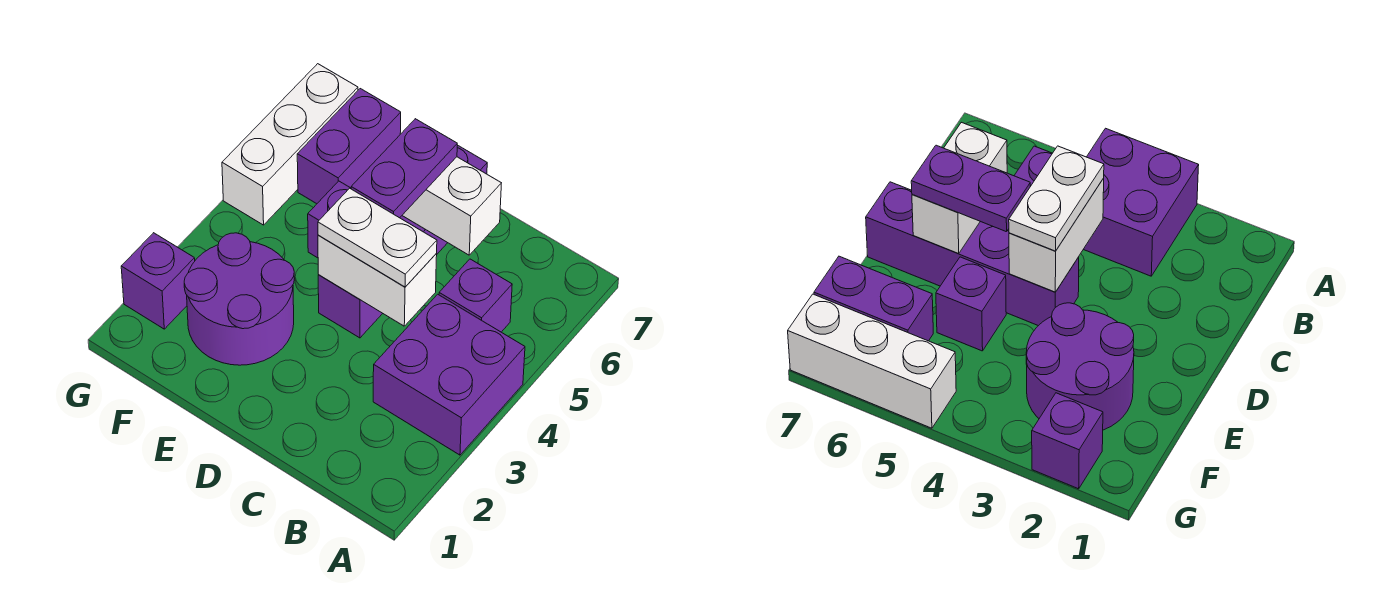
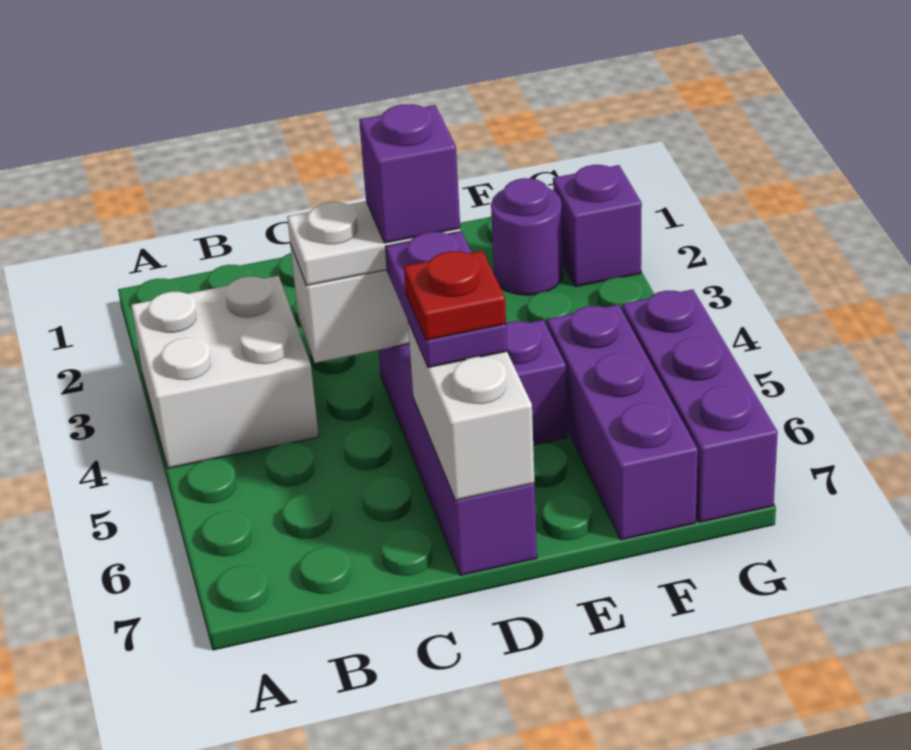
purple brick A3:B4 level 1 -> white brick A3:B4 level 1
purple brick B5 level 1 -> purple brick D4 level 4
white brick C6:D6 level 2 -> white brick D6:D7 level 2
none -> red plate D6 level 4
purple round brick E2:F3 level 1 -> purple round brick F2 level 1
purple brick F6:F7 level 1 -> purple brick F5:F7 level 1
white brick G5:G7 level 1 -> purple brick G5:G7 level 1

